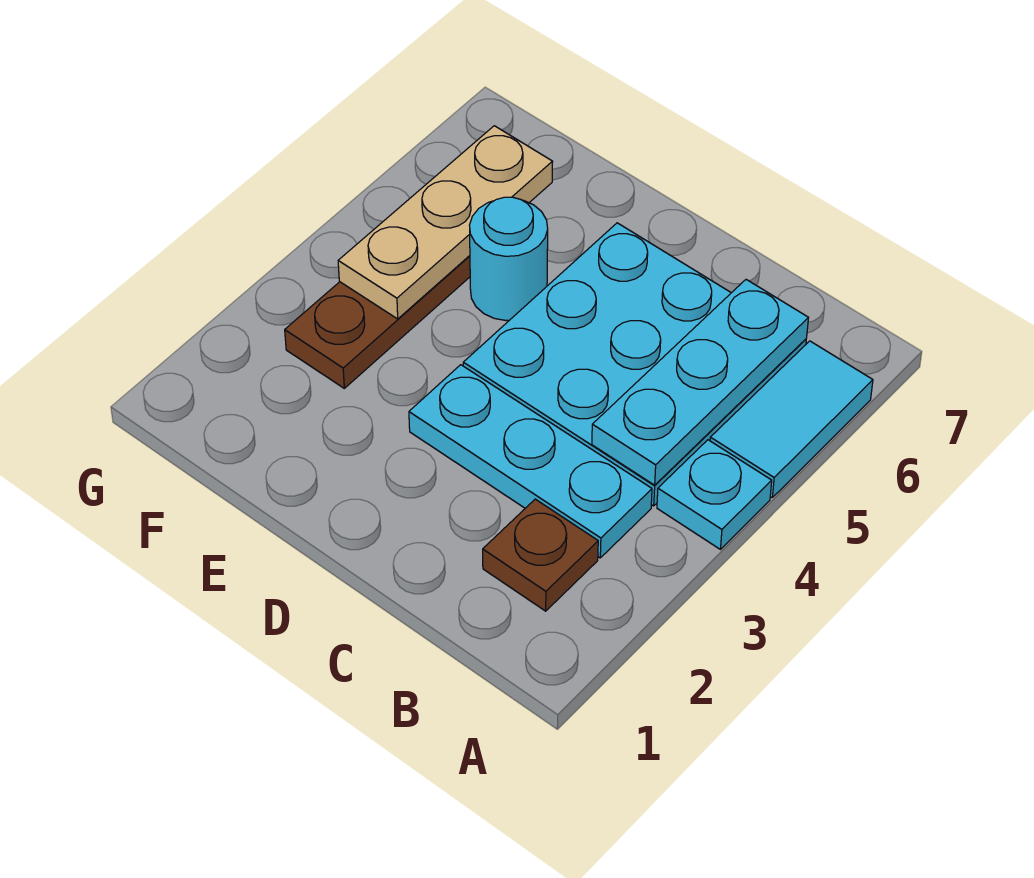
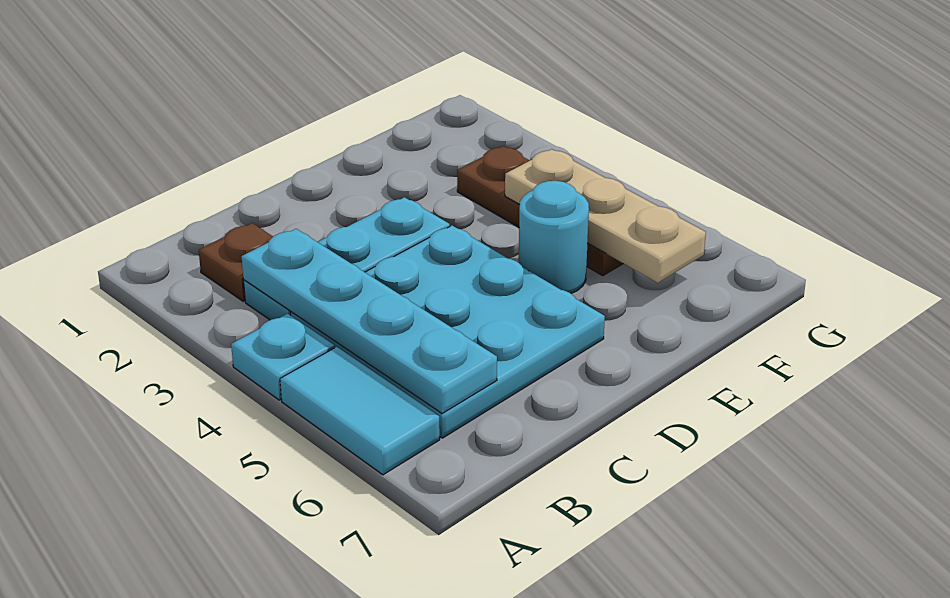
cyan plate B4:B6 level 2 -> cyan plate B3:B6 level 2

